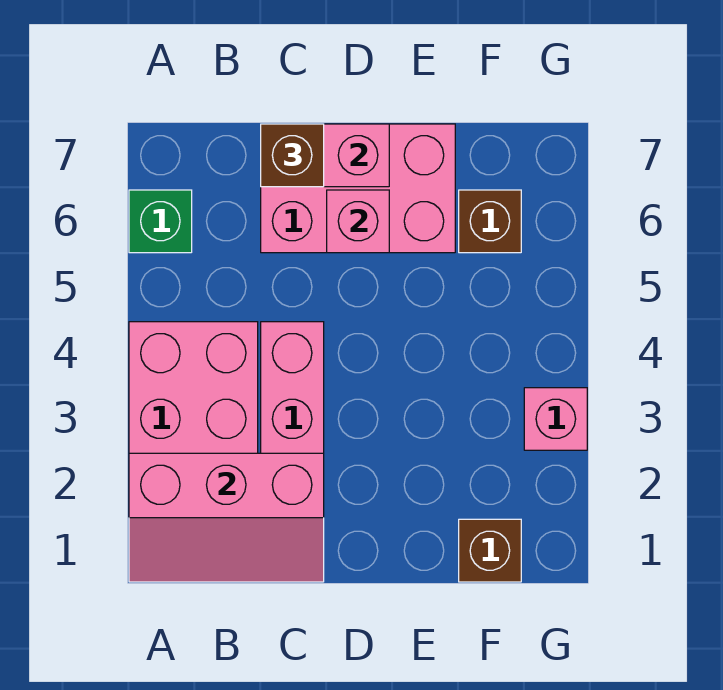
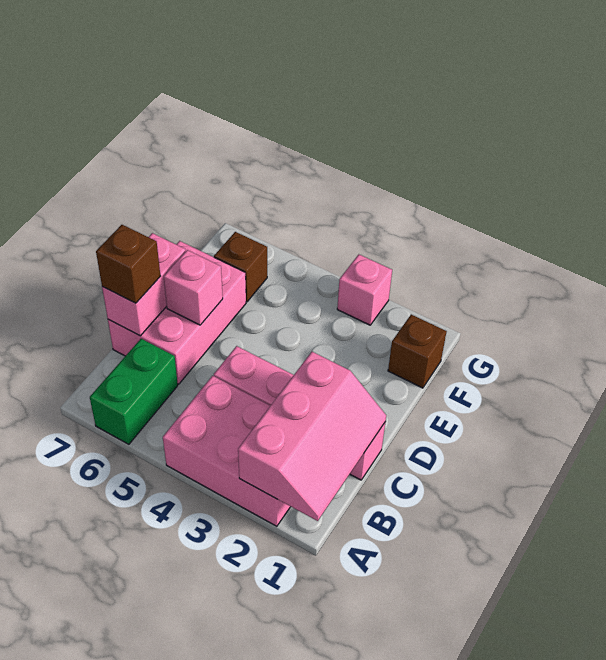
green brick A6 level 1 -> green brick A6:B6 level 1

